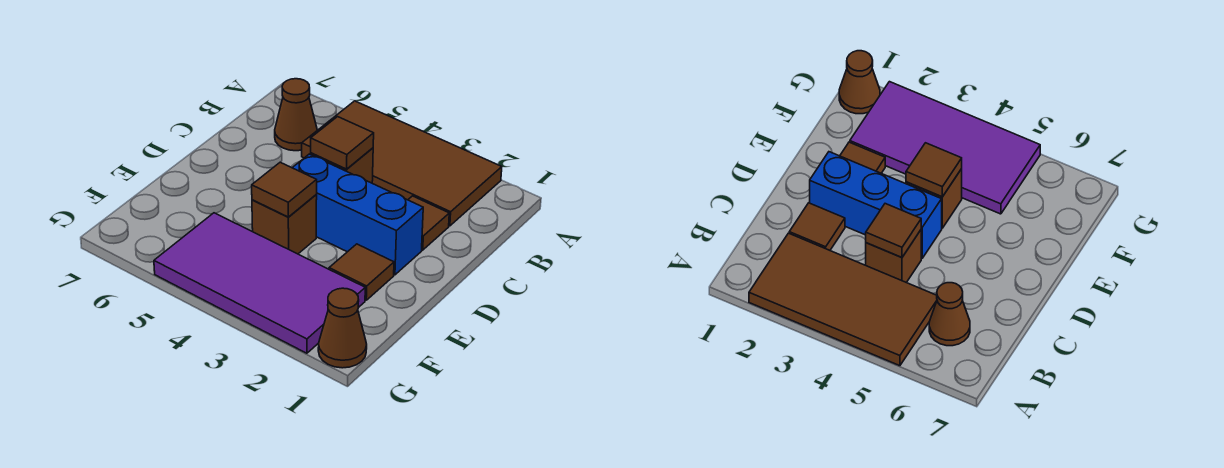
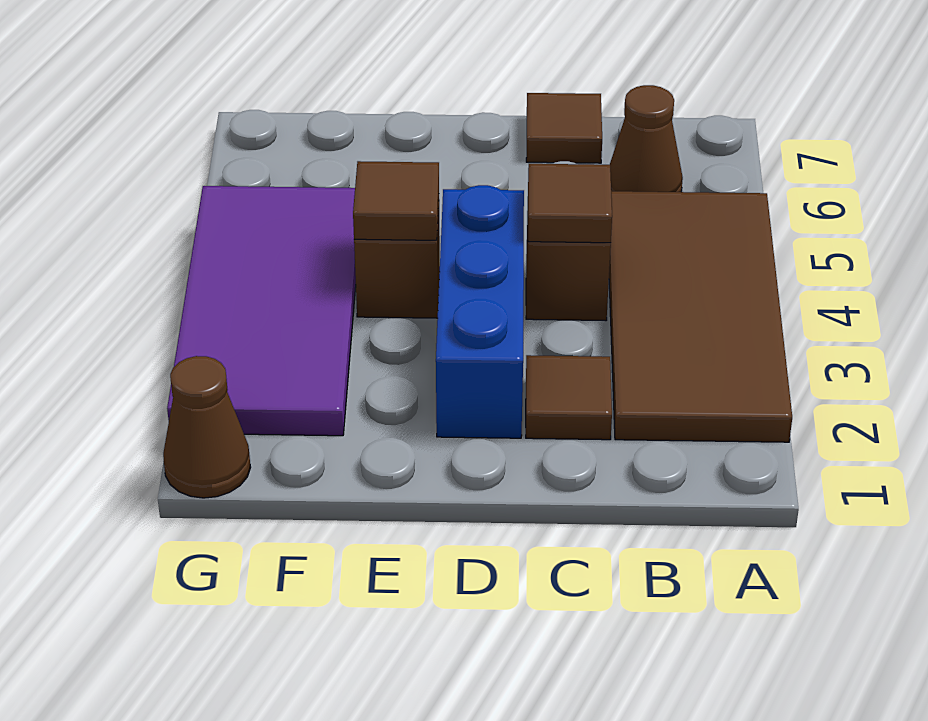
brown tile E2 level 1 -> brown tile C7 level 1

